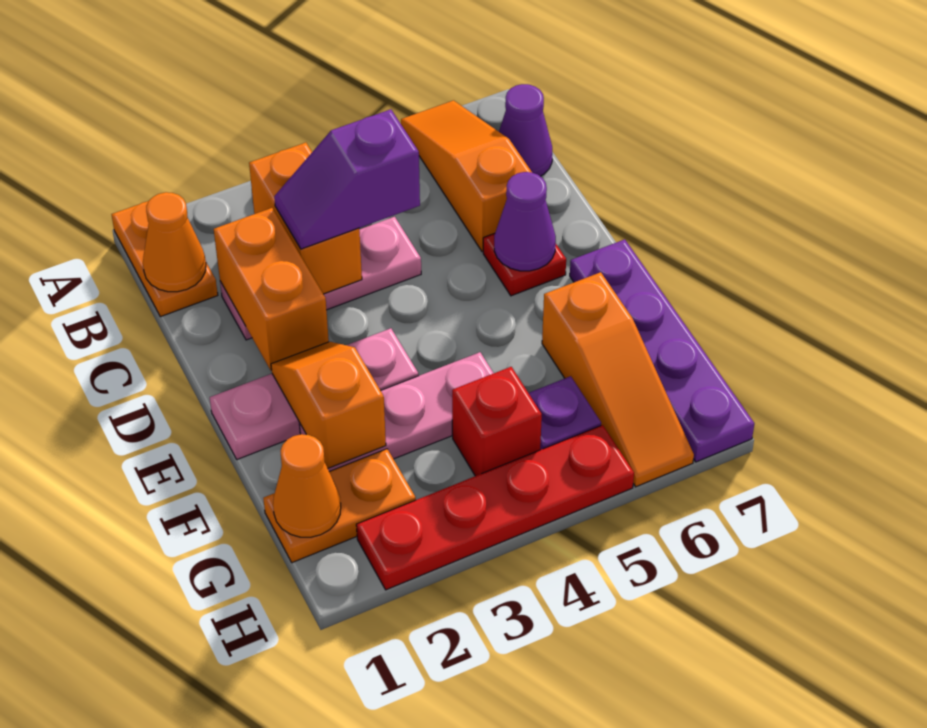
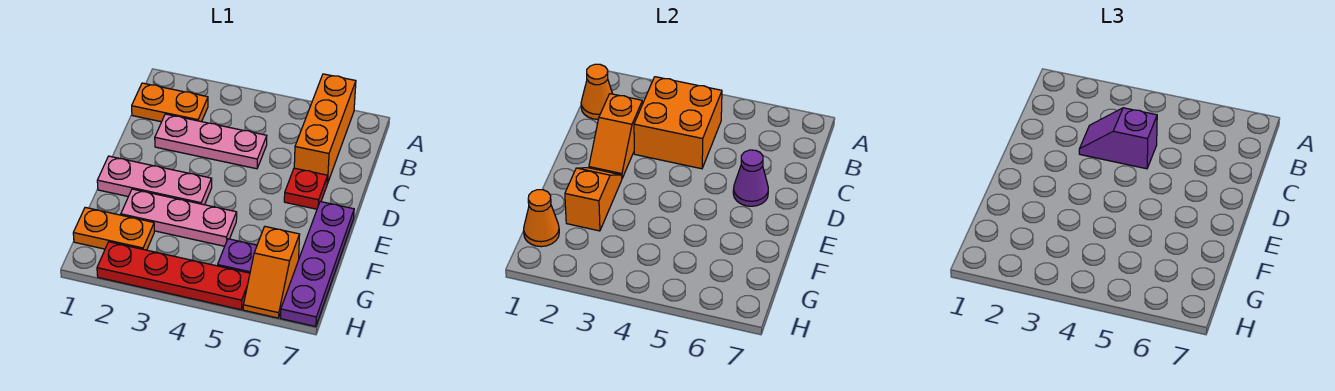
orange plate A1:B1 level 1 -> orange plate B1:B2 level 1
orange slope A6:C6 level 1 top C -> orange brick A6:C6 level 1
orange brick B3:C3 level 2 -> orange brick B3:C4 level 2
purple cone B7 level 1 -> none
orange brick C2:D2 level 2 -> orange slope C2:D2 level 2 top C
orange slope F6:H6 level 1 top F -> orange slope G6:H6 level 1 top G
red brick G4 level 1 -> none

